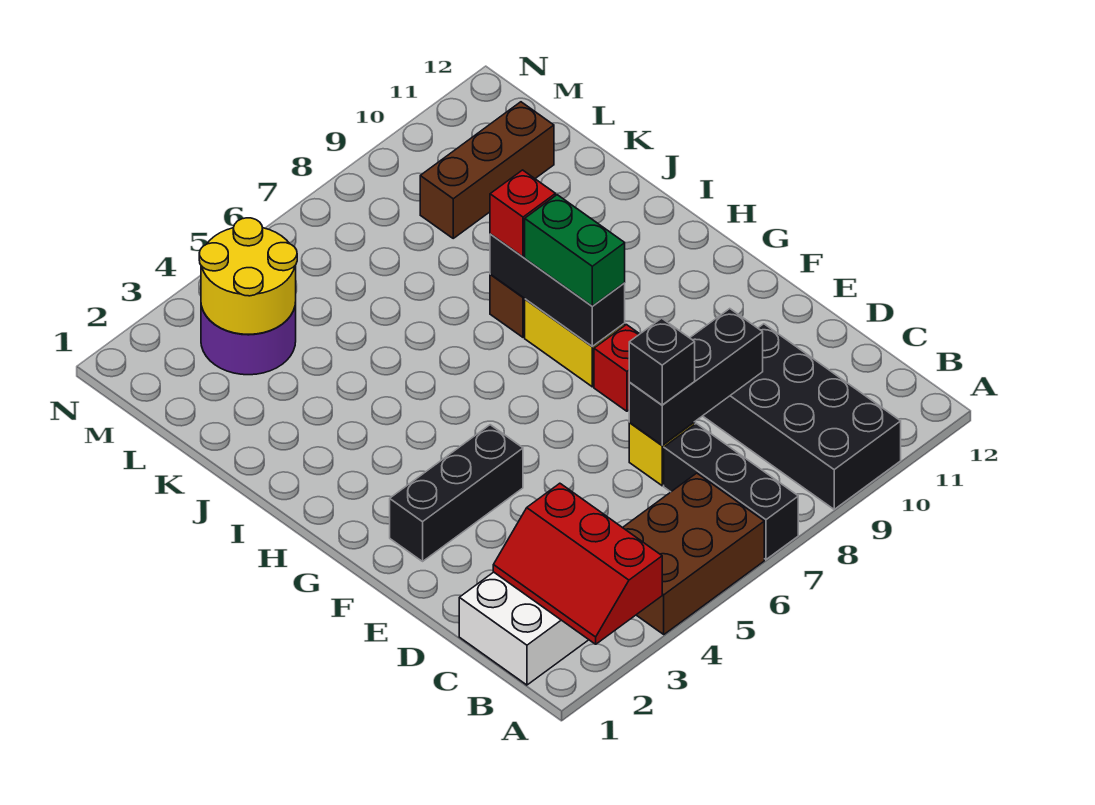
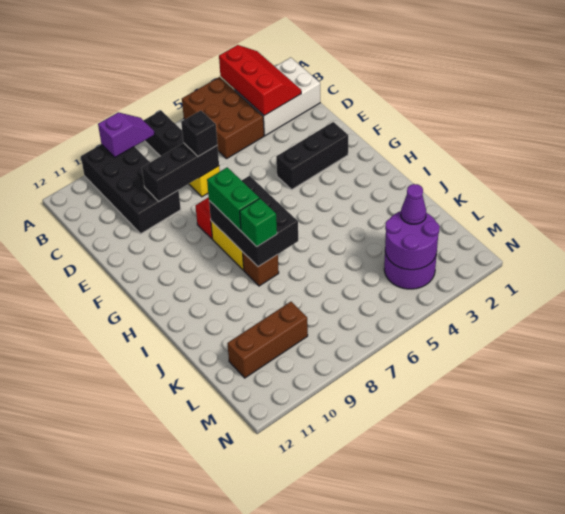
brown brick A4:B6 level 1 -> brown brick A4:C5 level 1
none -> purple slope A8:A9 level 2 top 9
black brick G8:I8 level 2 -> black brick G7:I8 level 2
red brick I8 level 3 -> green brick I8 level 3
yellow round brick L3:M4 level 2 -> purple round brick L3:M4 level 2
none -> purple cone L3 level 3

